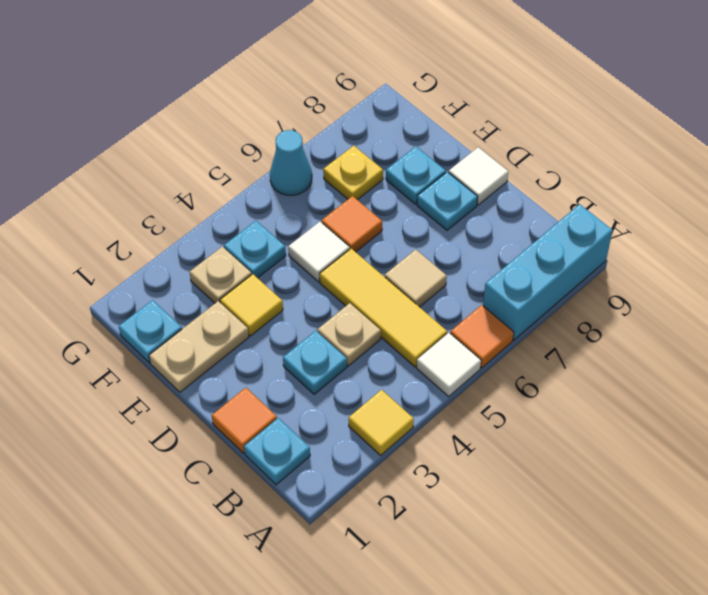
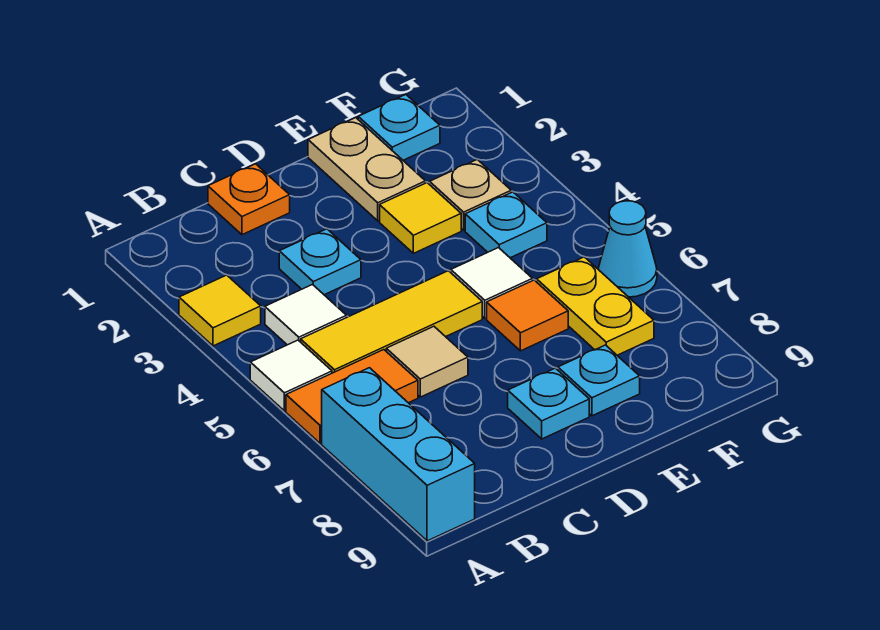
orange tile A6 level 1 -> orange tile A6:B6 level 1
cyan plate B1 level 1 -> none
orange tile C1 level 1 -> orange plate C1 level 1
tan plate C4 level 1 -> none
white tile D9 level 1 -> white tile B4 level 1
yellow plate F7 level 1 -> yellow plate F6:F7 level 1

